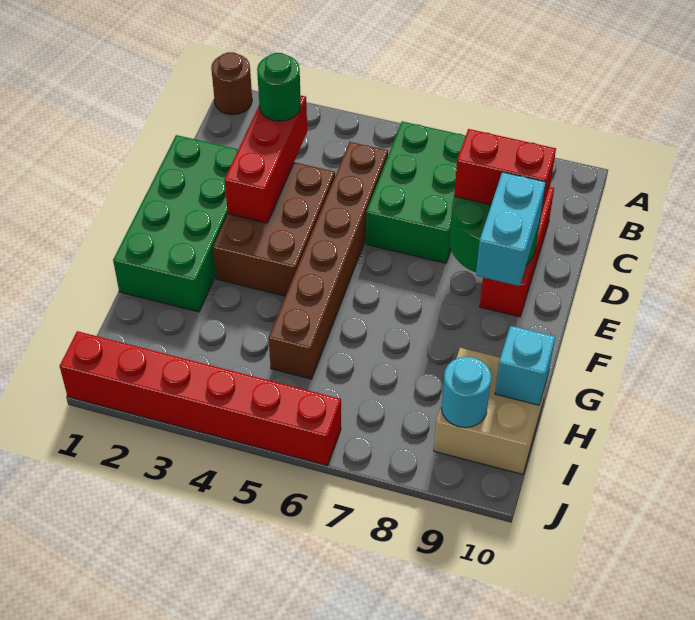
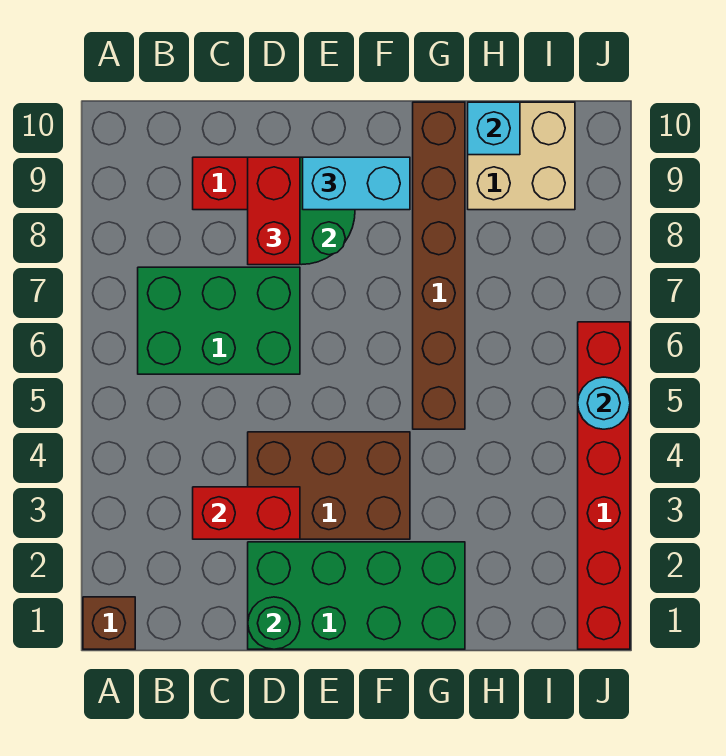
brown round brick A1 level 1 -> brown brick A1 level 1
red brick C3:E3 level 2 -> red brick C3:D3 level 2
green round brick C3 level 3 -> green round brick D1 level 2
brown brick C5:H5 level 1 -> brown brick G5:G10 level 1
cyan round brick I9 level 2 -> cyan round brick J5 level 2

